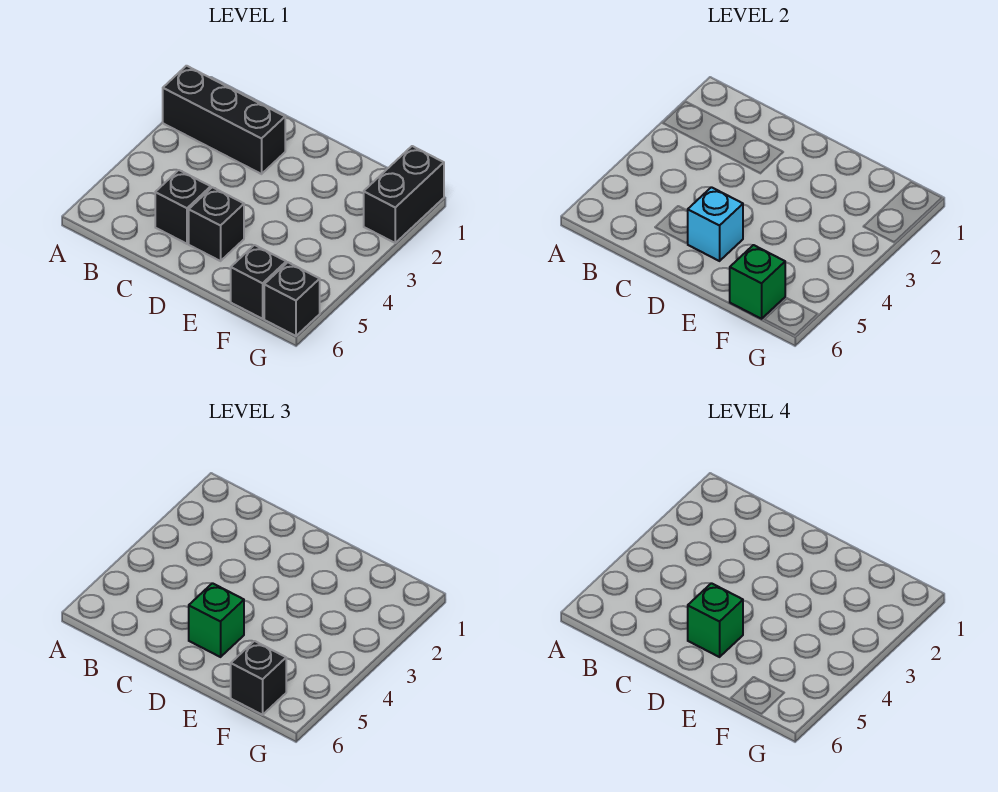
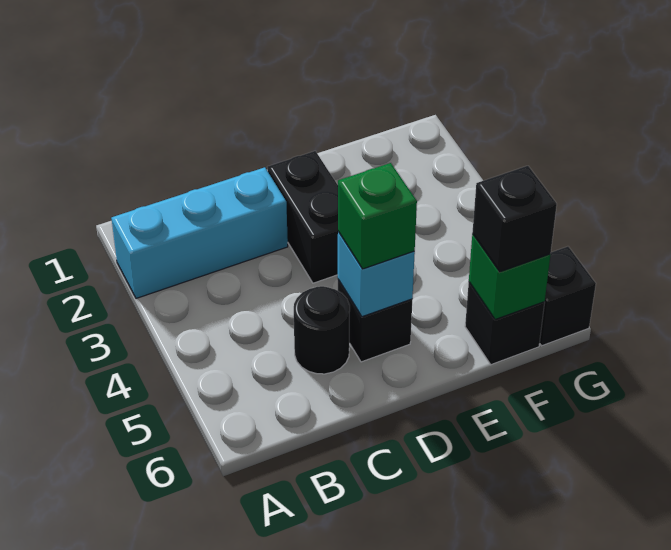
black brick A2:C2 level 1 -> cyan brick A2:C2 level 1
black brick C5 level 1 -> black round brick C5 level 1
green brick D5 level 4 -> none
black brick G1:G2 level 1 -> black brick D2:D3 level 1

